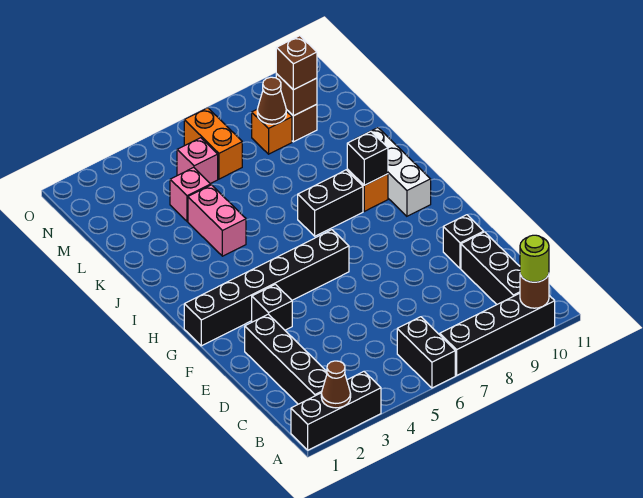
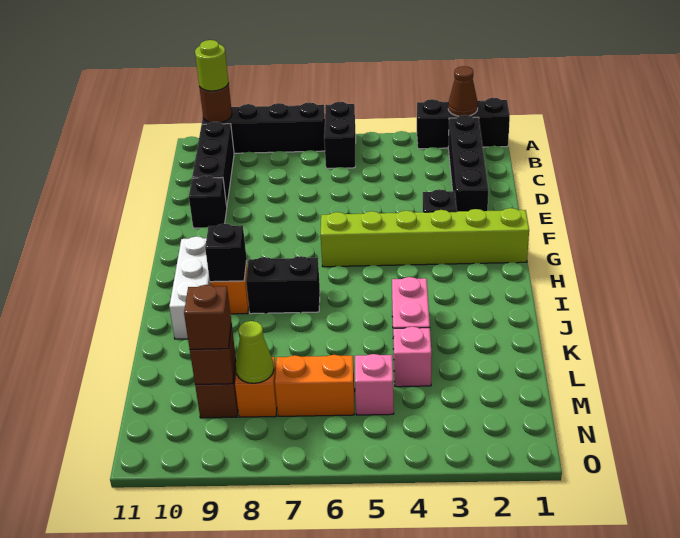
black brick G1:G6 level 1 -> lime brick G1:G6 level 1
orange brick M6:N6 level 1 -> orange brick M6:M7 level 1
brown cone M8 level 2 -> lime cone M8 level 2

